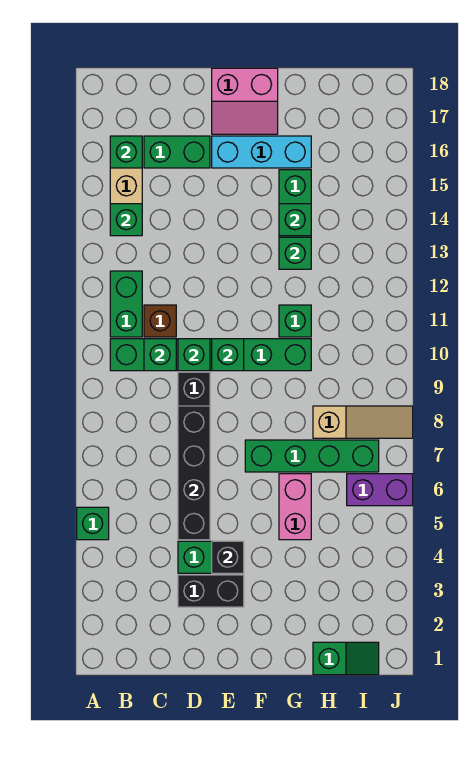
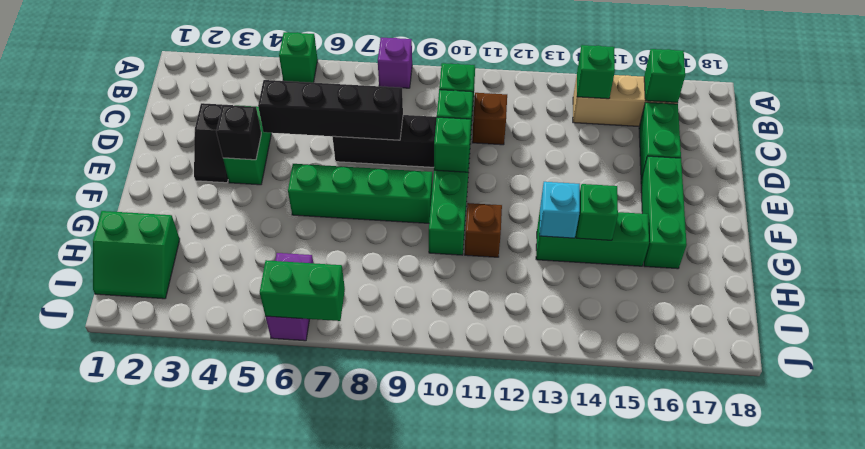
none -> purple brick A8 level 1
green brick B11:B12 level 1 -> green brick J6:J7 level 2
black brick D3:E3 level 1 -> black slope D3:E3 level 1 top D
cyan brick E16:G16 level 1 -> green brick E16:G16 level 1
pink slope E17:F18 level 1 top 18 -> none
green brick F7:I7 level 1 -> green brick F6:F9 level 1
pink brick G5:G6 level 1 -> none
green brick G11 level 1 -> brown brick G11 level 1
green brick G13 level 2 -> cyan brick G13 level 2
green slope H1:I1 level 1 top H -> green slope H1:I2 level 1 top H
tan slope H8:J8 level 1 top H -> none

